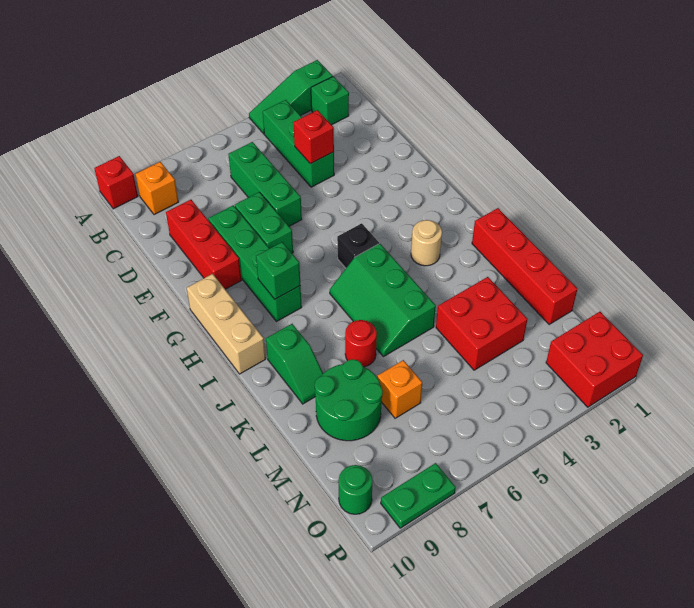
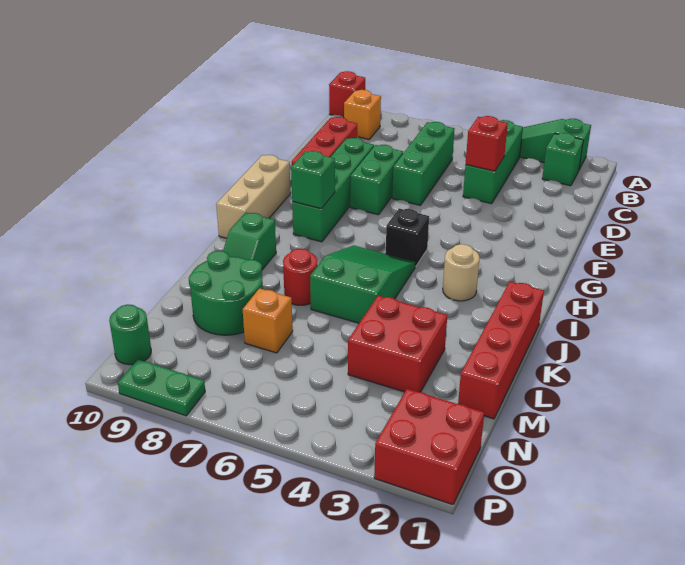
green slope I5:K6 level 1 top 5 -> green slope I5:K6 level 1 top K

